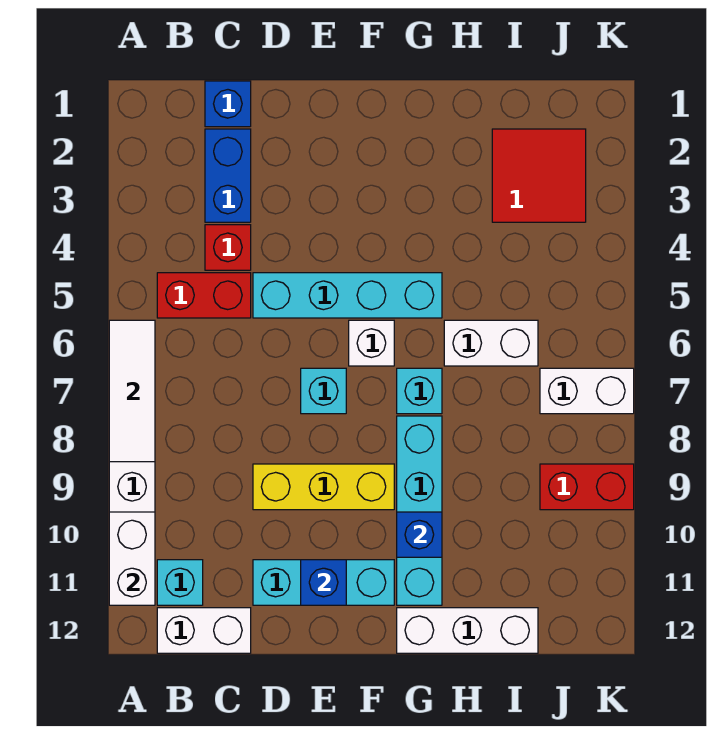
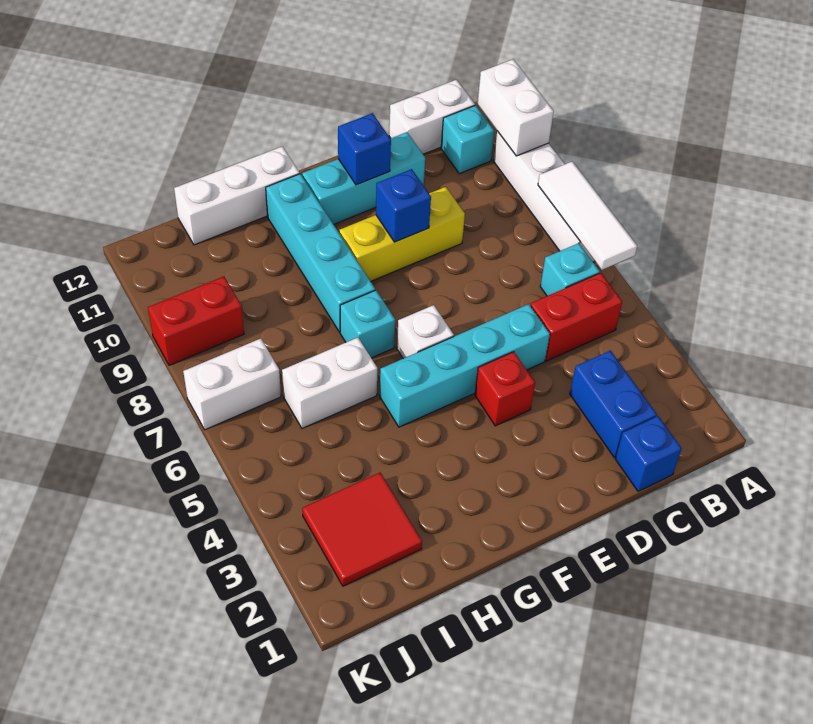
red brick C4 level 1 -> red brick E4 level 1
cyan brick E7 level 1 -> cyan brick B6 level 1
blue brick G10 level 2 -> blue brick E9 level 2

